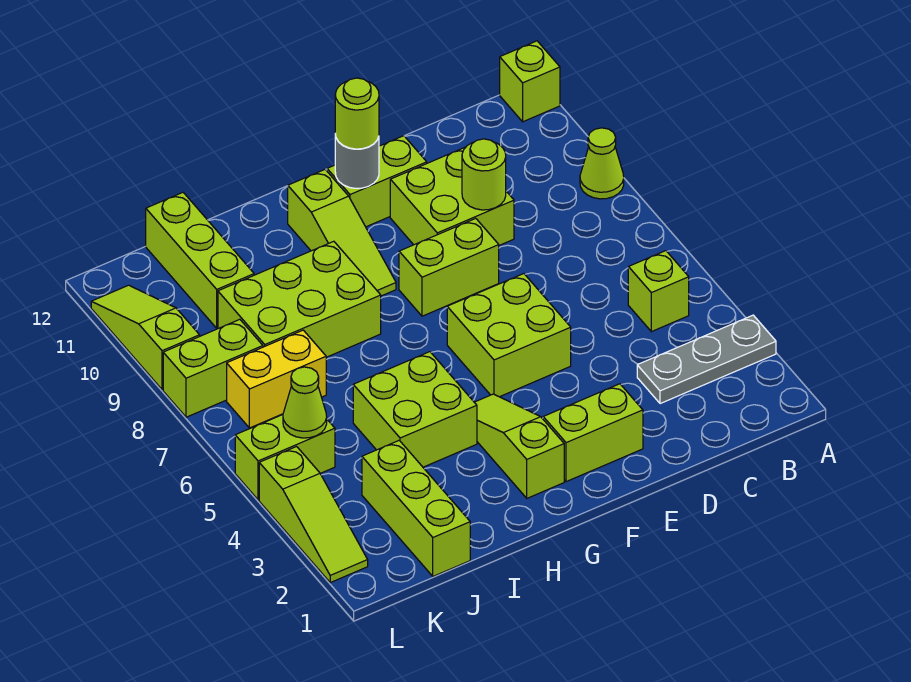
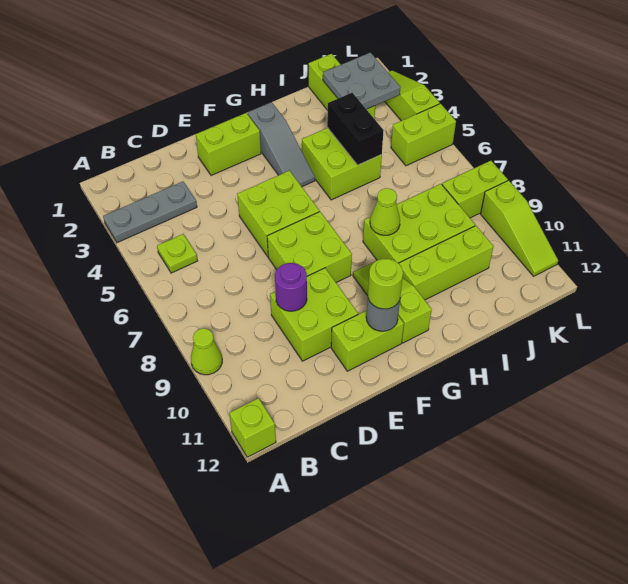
lime brick B5 level 1 -> lime plate B5 level 1
lime round brick D9 level 2 -> purple round brick D9 level 2
lime brick E8:F8 level 1 -> lime brick E7:F8 level 1
lime slope G2:G4 level 1 top 2 -> grey slope G2:G4 level 1 top 2
none -> black brick I4:I5 level 2
none -> grey plate J2:K3 level 2
yellow brick J7:K7 level 1 -> none
lime brick J10:J12 level 1 -> lime brick H10:J10 level 1
lime cone K5 level 2 -> lime cone H8 level 2

